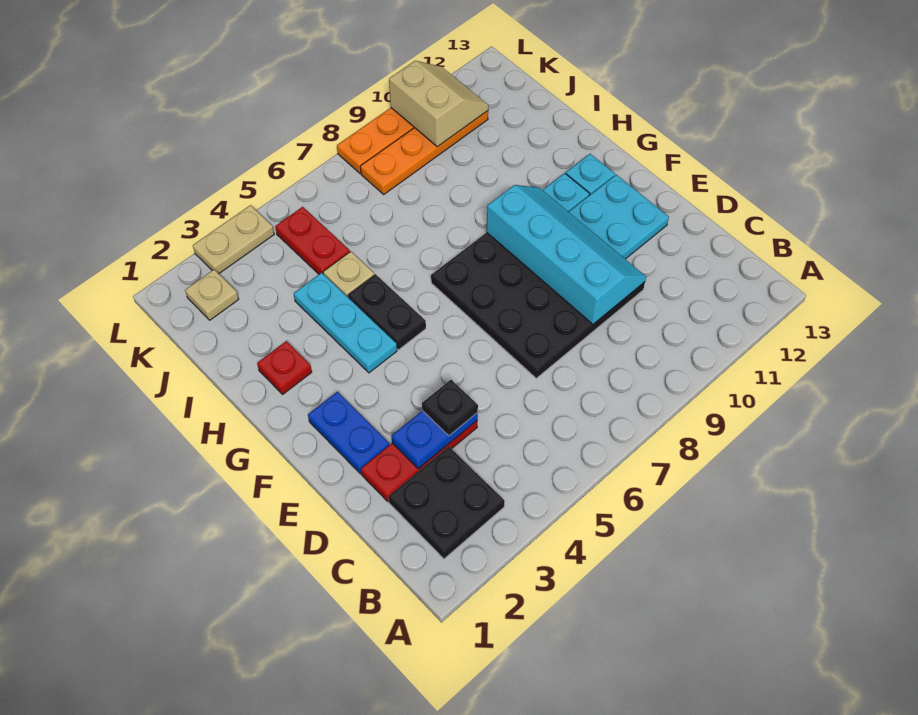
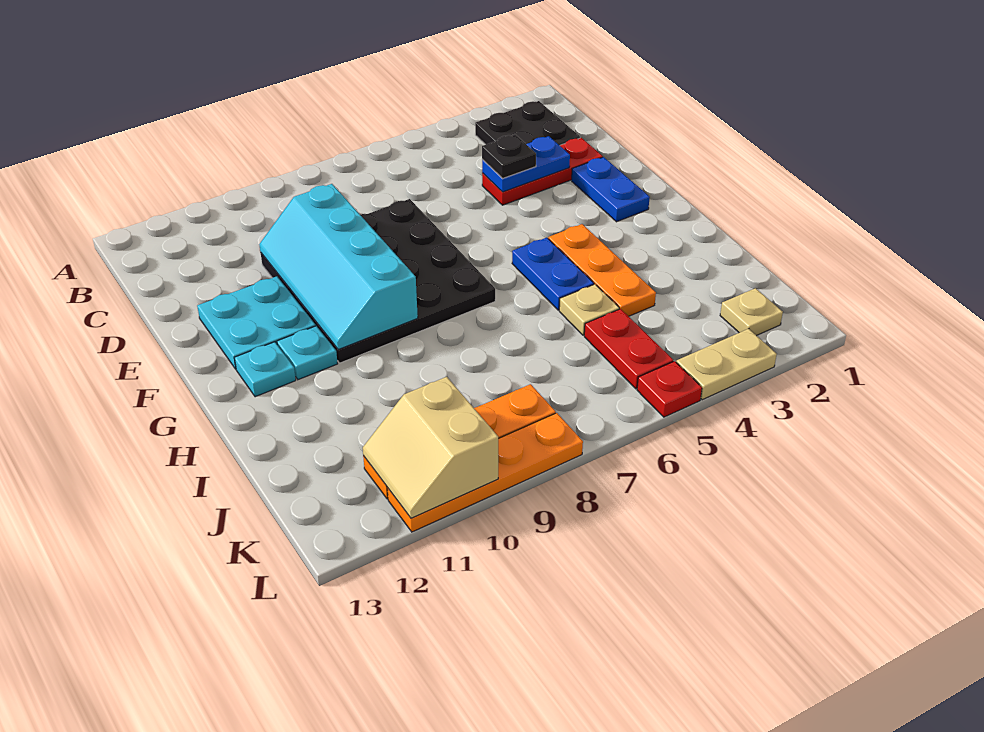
cyan plate G4:I4 level 1 -> orange plate G4:I4 level 1
black plate G5:H5 level 1 -> blue plate G5:H5 level 1
red plate H2 level 1 -> red plate L5 level 1

